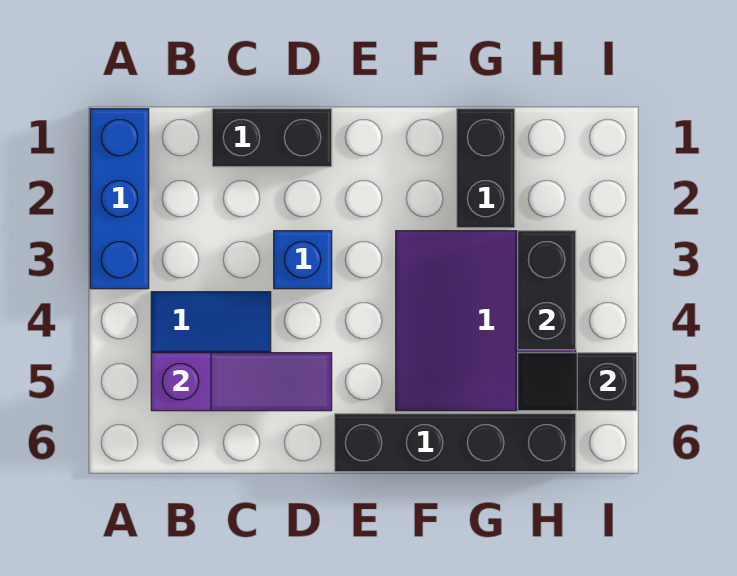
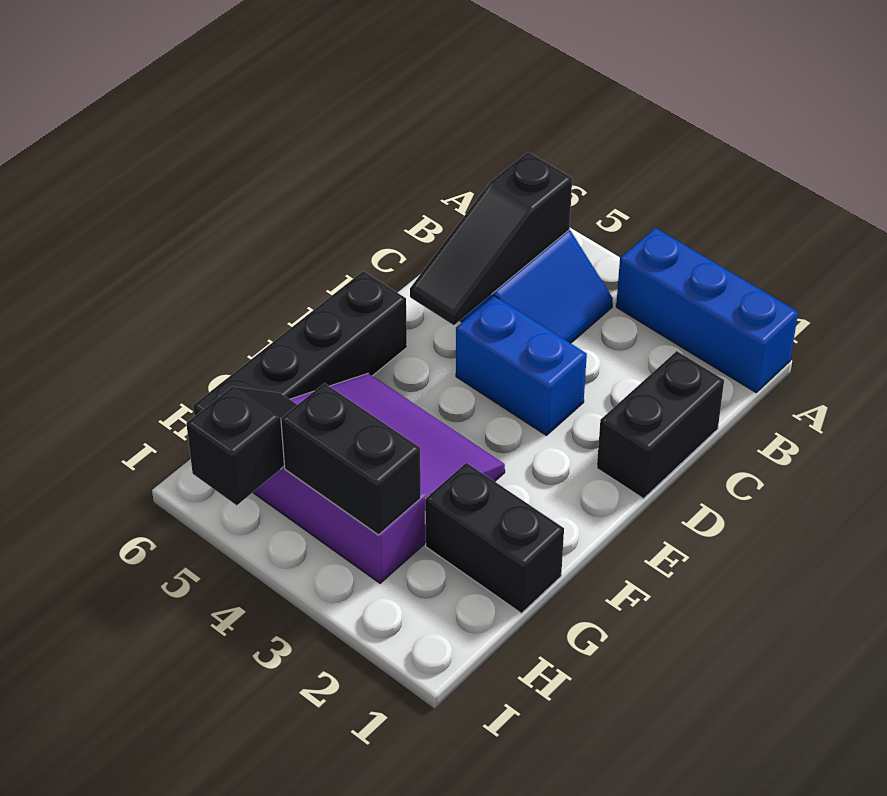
purple slope B5:D5 level 2 top B -> black slope B5:D5 level 2 top B
blue brick D3 level 1 -> blue brick D3:D4 level 1

